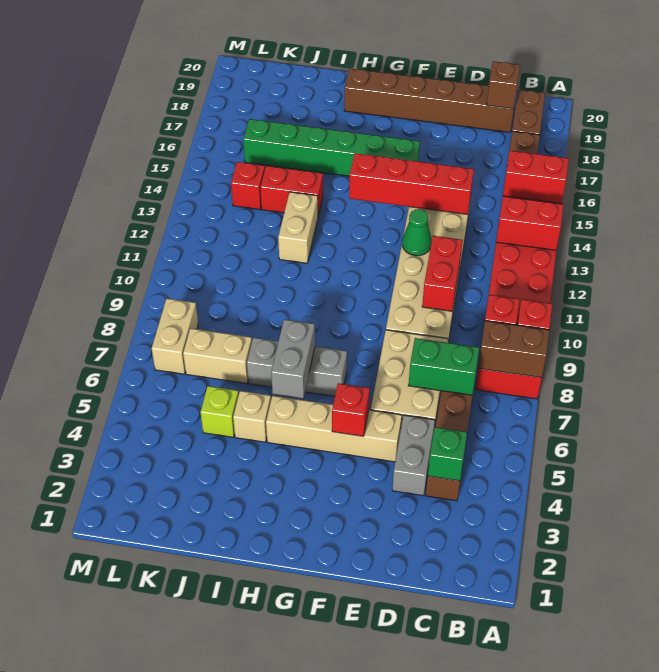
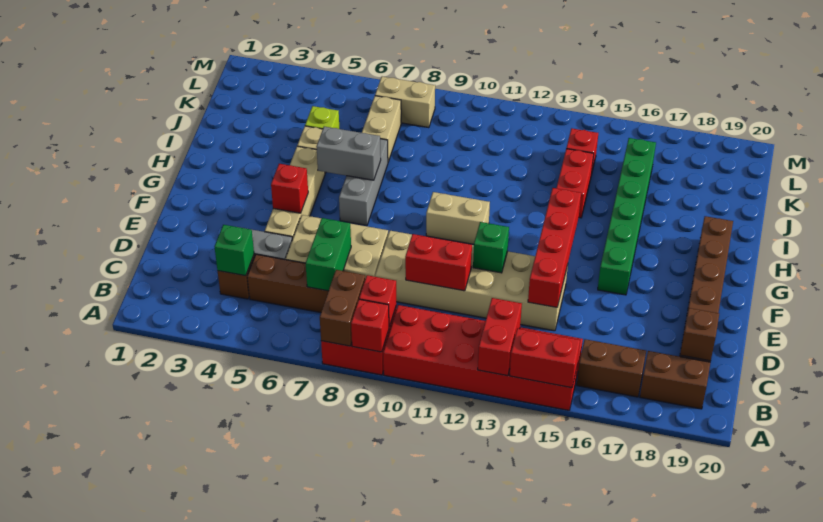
red brick A15:B15 level 2 -> red brick A14:A15 level 2
green cone E12 level 2 -> green brick E12 level 2
tan brick I12:I13 level 1 -> tan brick G10:G11 level 1

